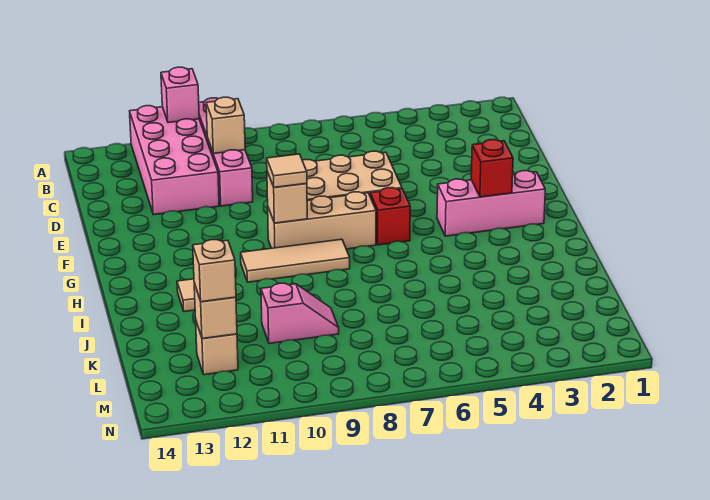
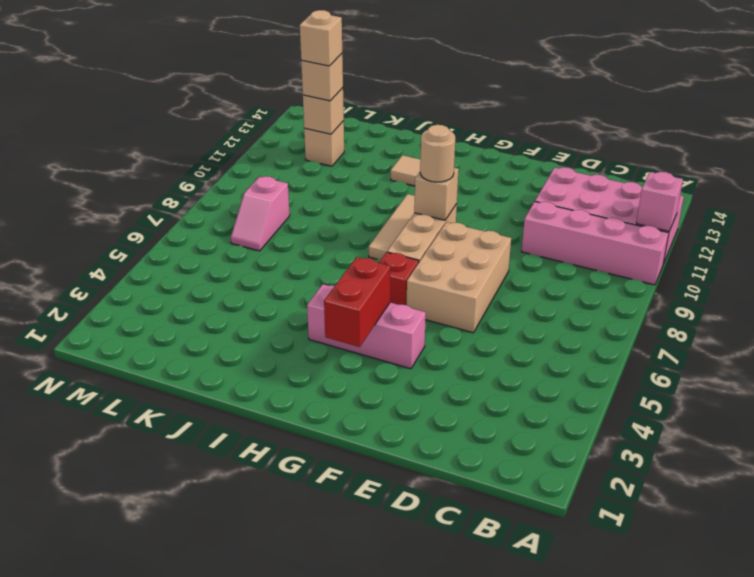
tan brick C10 level 2 -> tan brick L12 level 4
pink brick G2:G4 level 1 -> pink brick F4:H4 level 1
red brick G3 level 2 -> red brick G3:G4 level 2
tan tile G9 level 3 -> tan round brick G9 level 3
pink slope K9:K10 level 1 top 10 -> pink slope L7:L8 level 1 top 8

